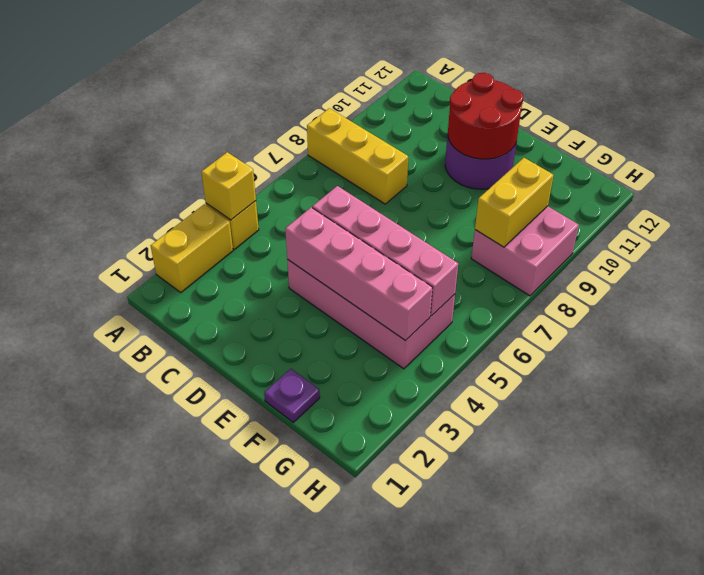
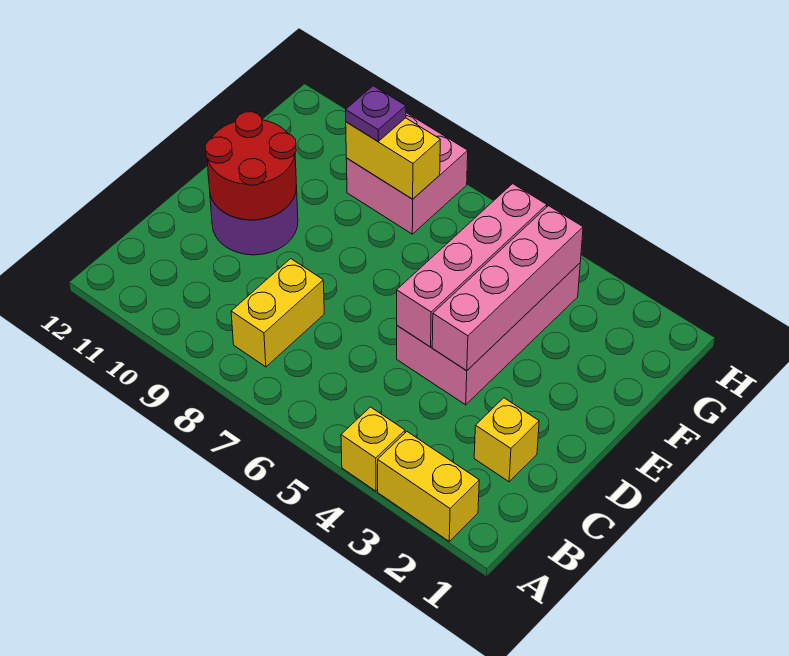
yellow brick A4 level 2 -> yellow brick C2 level 1
yellow brick A8:C8 level 1 -> yellow brick B8:C8 level 1
purple plate F1 level 1 -> purple plate G9 level 3

